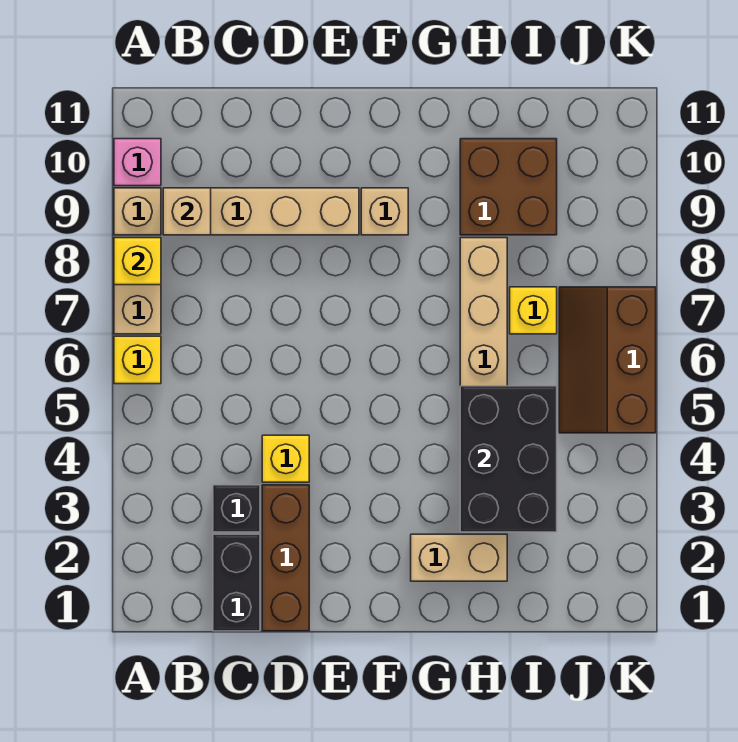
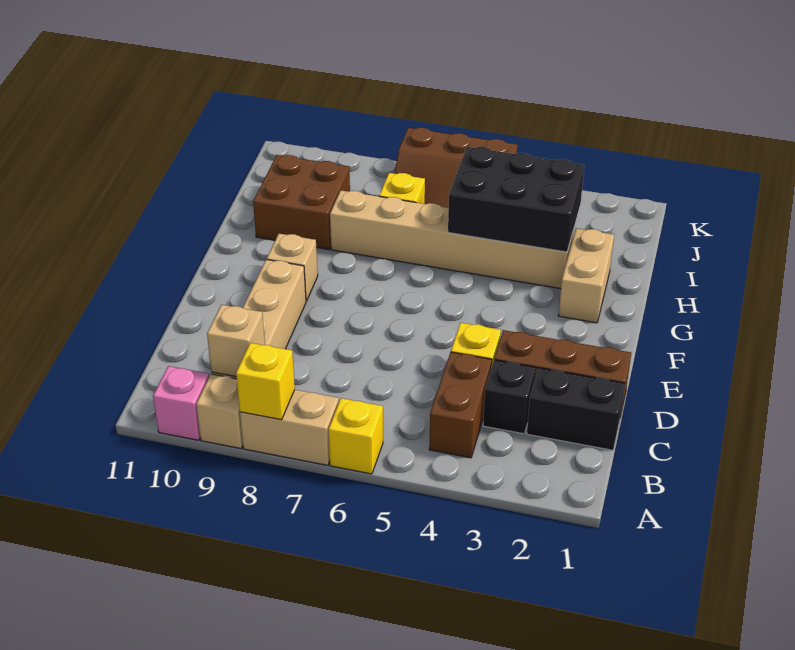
none -> brown brick B4:C4 level 1

